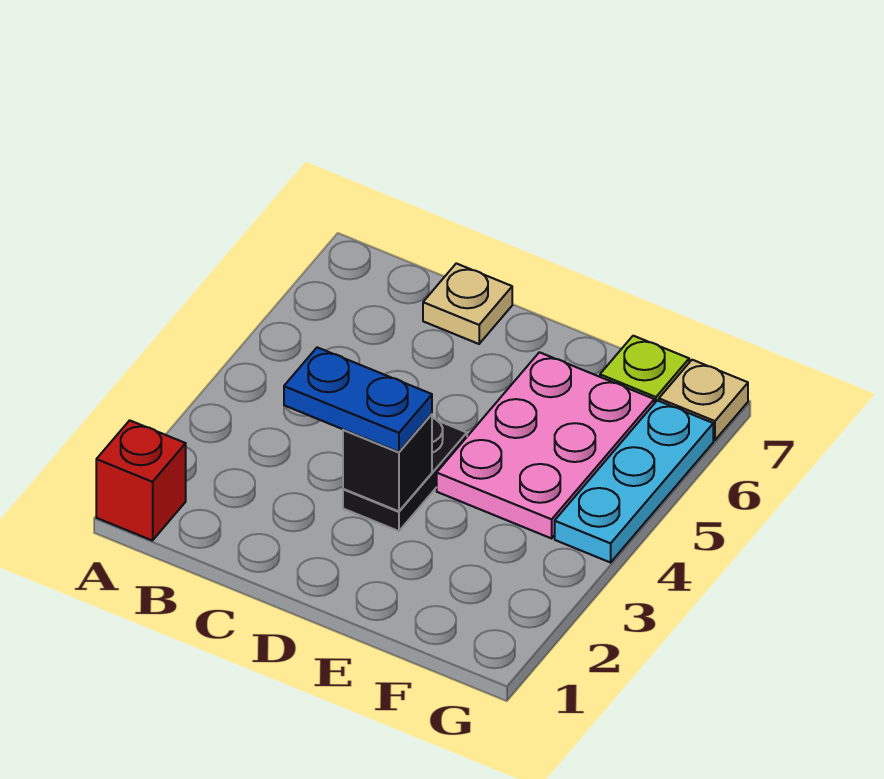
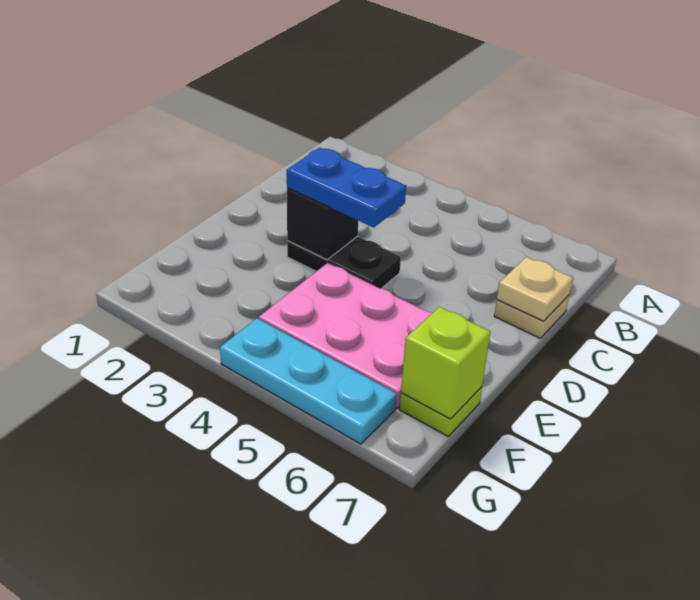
red brick A1 level 1 -> none
blue plate C3:D3 level 3 -> blue plate D3:D4 level 3
none -> lime brick F7 level 2
tan plate G7 level 1 -> tan plate C7 level 2

